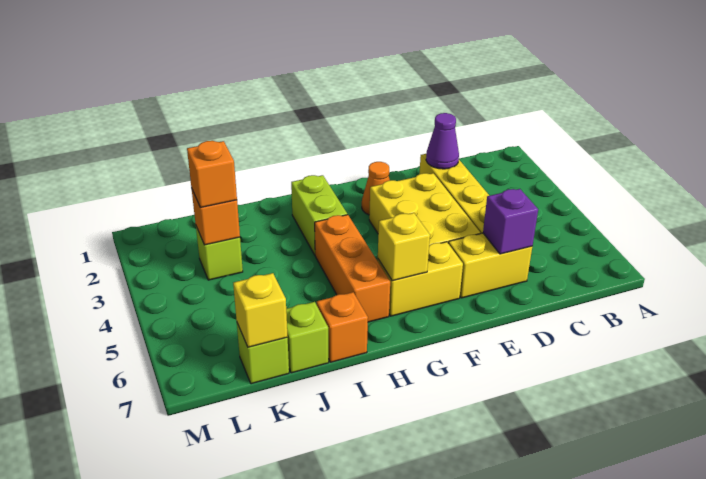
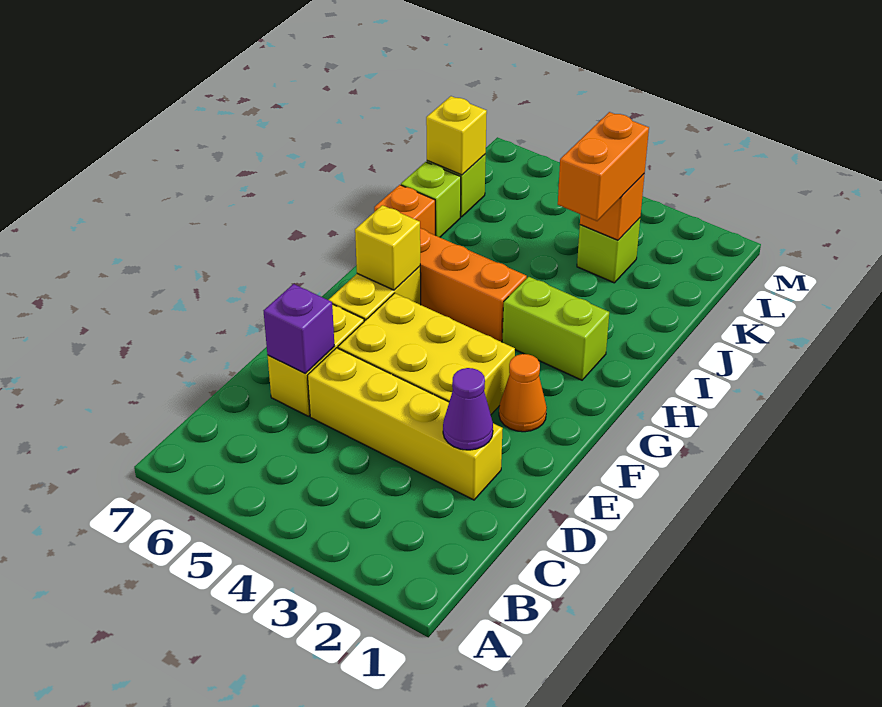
orange brick K3 level 3 -> orange brick J3:K3 level 3

